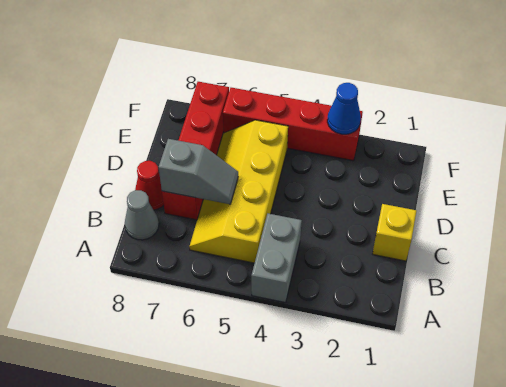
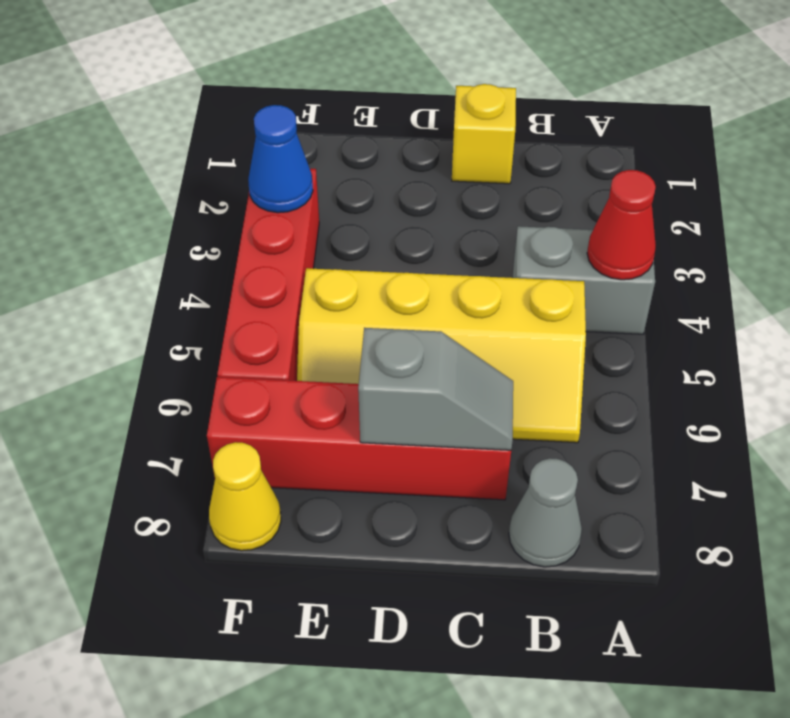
grey slope C6:C7 level 2 top 7 -> grey slope C7:D7 level 2 top D
red cone C8 level 1 -> red cone A4 level 2
none -> yellow cone F8 level 1

